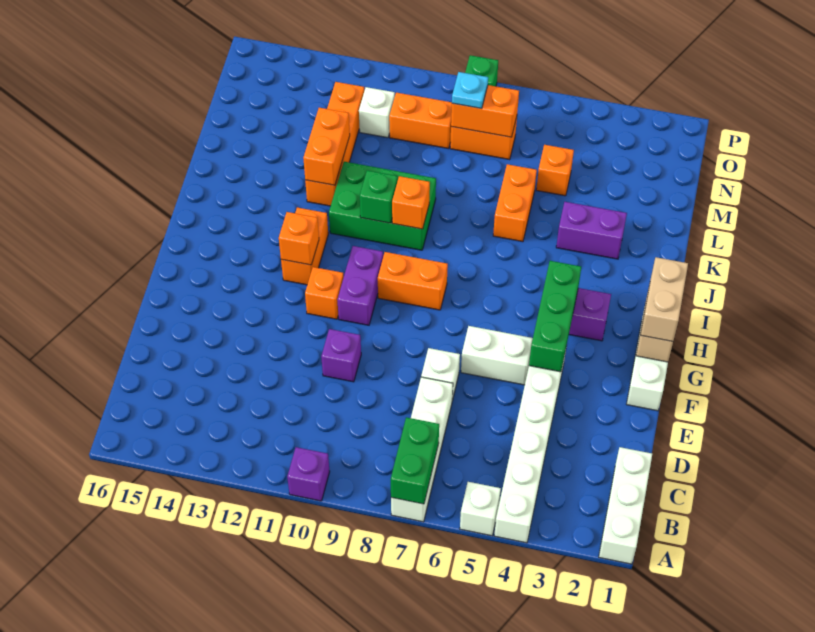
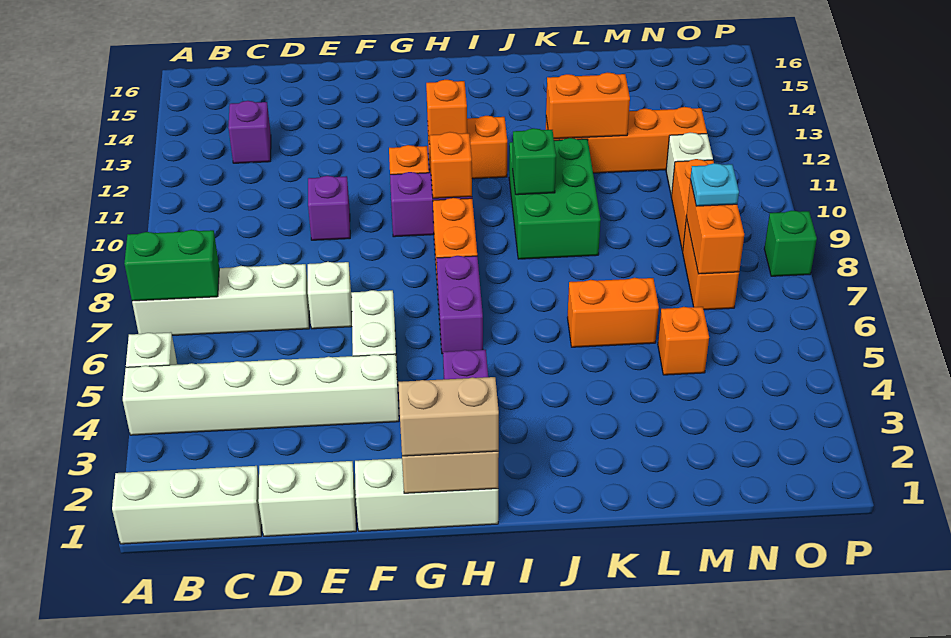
purple brick A10 level 1 -> purple brick C13 level 1
none -> white brick D1:E1 level 1
green brick F4:H4 level 2 -> none
orange brick J9 level 2 -> orange brick H10 level 2
purple brick K3:K4 level 1 -> purple brick H6:H7 level 1

